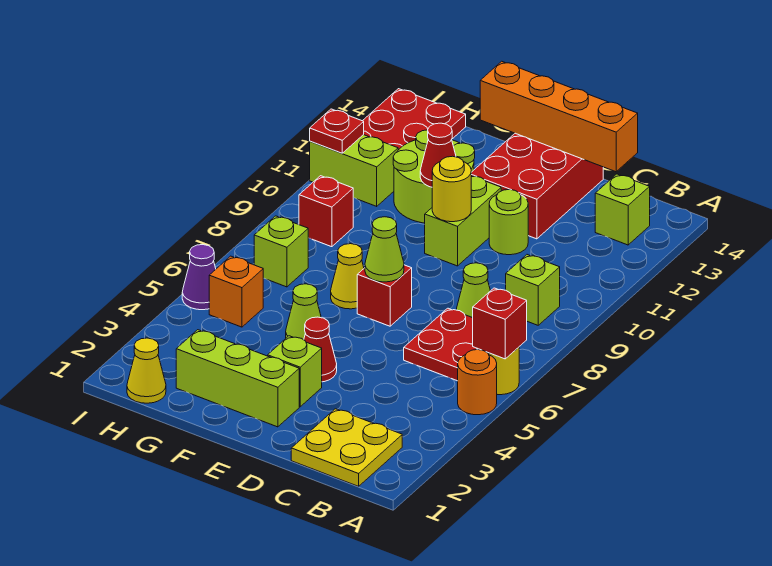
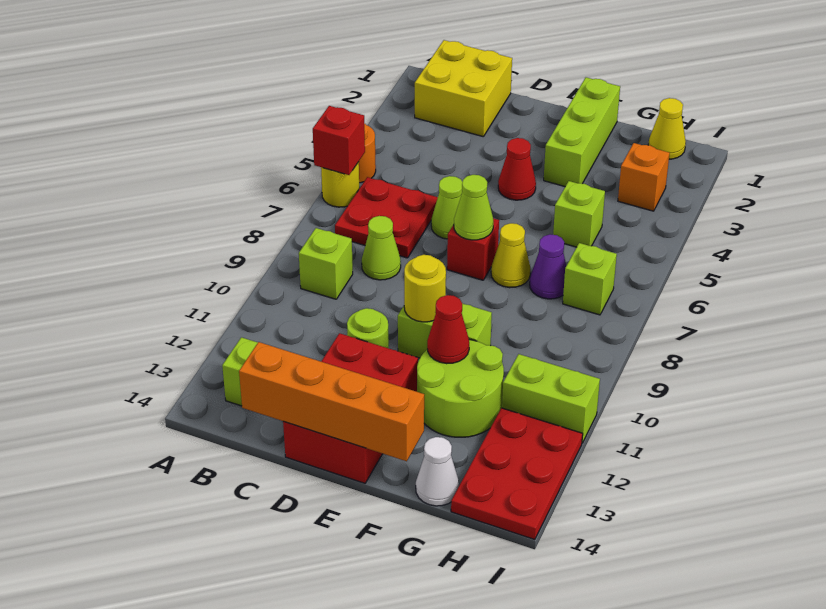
yellow plate B1:C2 level 1 -> yellow brick B1:C2 level 1
lime brick E2:G2 level 1 -> lime brick F1:F3 level 1
lime brick E3 level 1 -> lime brick G5 level 1
lime brick E10:E11 level 1 -> lime brick E10:F10 level 1
lime cone F5 level 1 -> lime cone D6 level 1
none -> white cone G14 level 1
orange brick H5 level 1 -> orange brick H3 level 1
red brick H9 level 1 -> none
purple cone I5 level 1 -> purple cone G7 level 1
red plate I11 level 2 -> none

